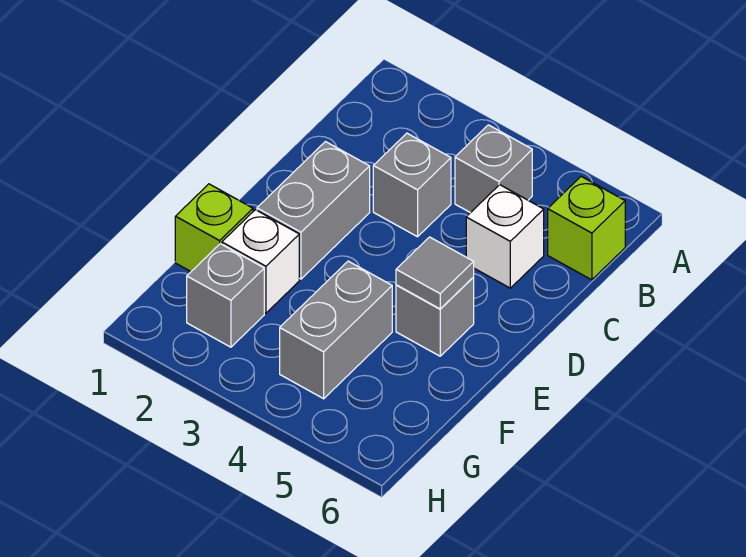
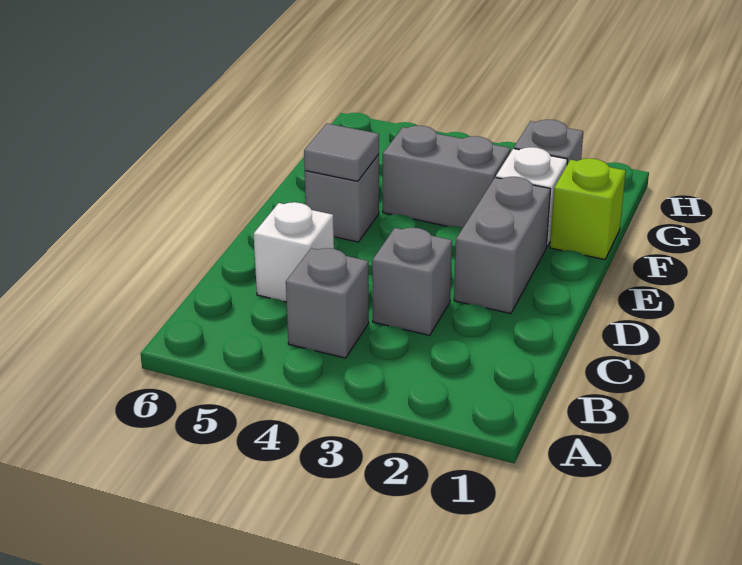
lime brick B6 level 1 -> none
grey brick F4:G4 level 1 -> grey brick F3:F4 level 1

